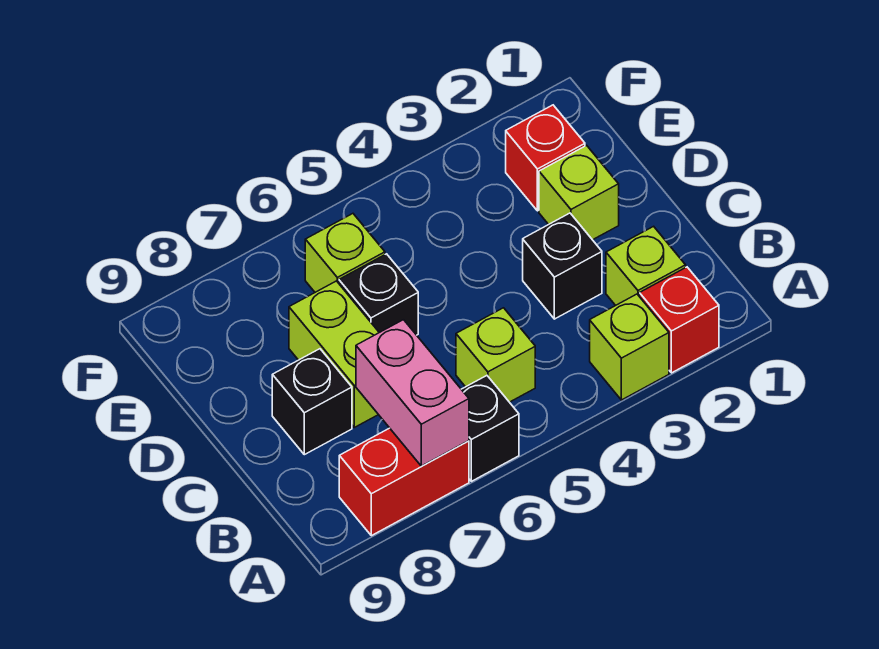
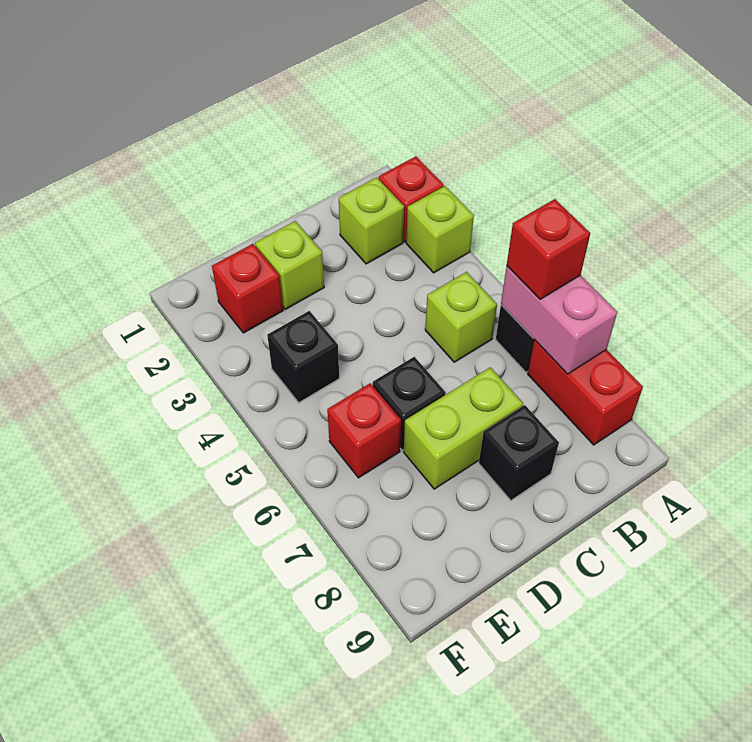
none -> red brick A6 level 3
pink brick A7:B7 level 2 -> pink brick A6:A7 level 2
black brick C3 level 1 -> black brick E4 level 1
lime brick E6 level 1 -> red brick E6 level 1

